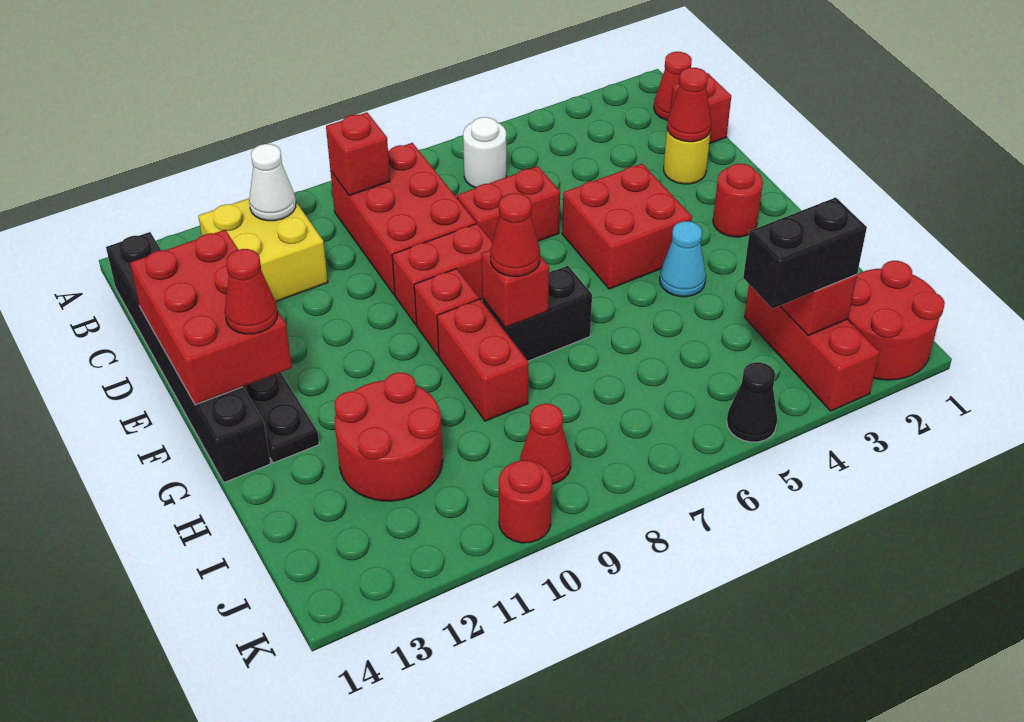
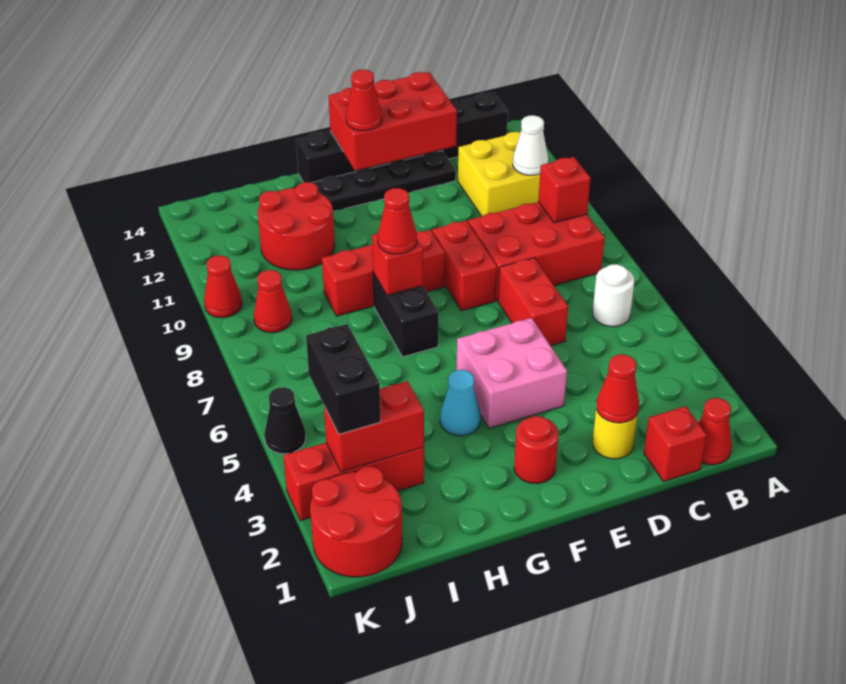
red brick E4:F5 level 1 -> pink brick E4:F5 level 1
red round brick K10 level 1 -> red cone K10 level 1

